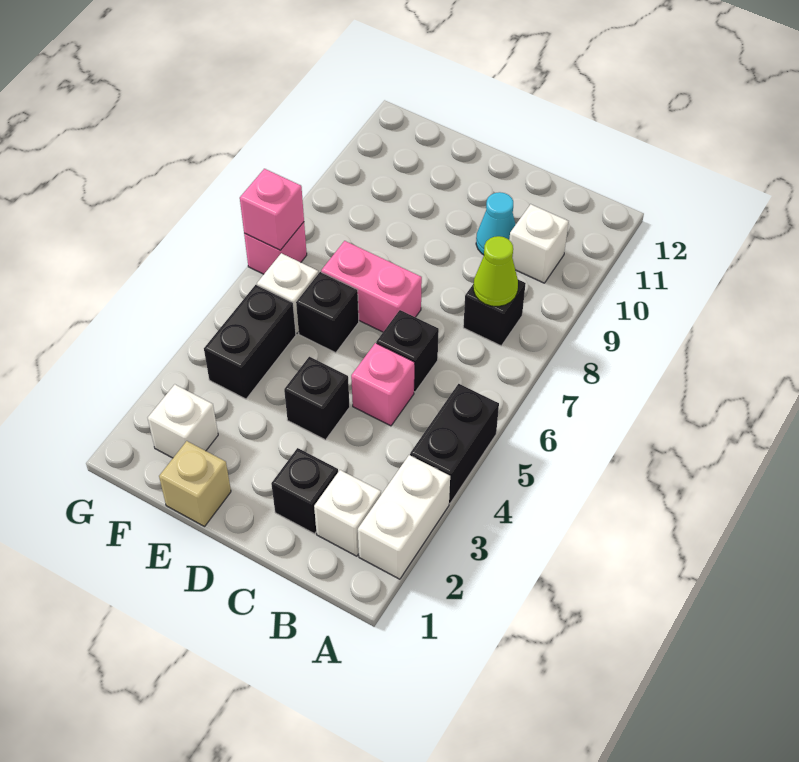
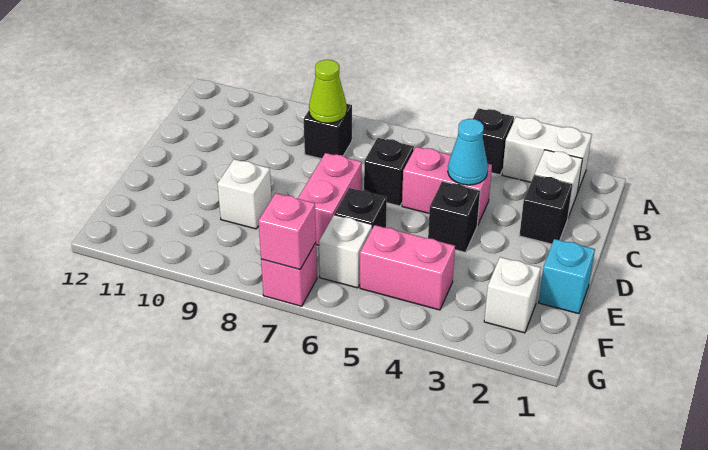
black brick A4:A5 level 1 -> black brick A4 level 1
white brick B10 level 1 -> white brick E9 level 1
pink brick C5 level 1 -> pink brick C4:C5 level 1
cyan cone C10 level 1 -> cyan cone C4 level 2
tan brick E1 level 1 -> cyan brick E1 level 1
black brick F4:F5 level 1 -> pink brick F4:F5 level 1

